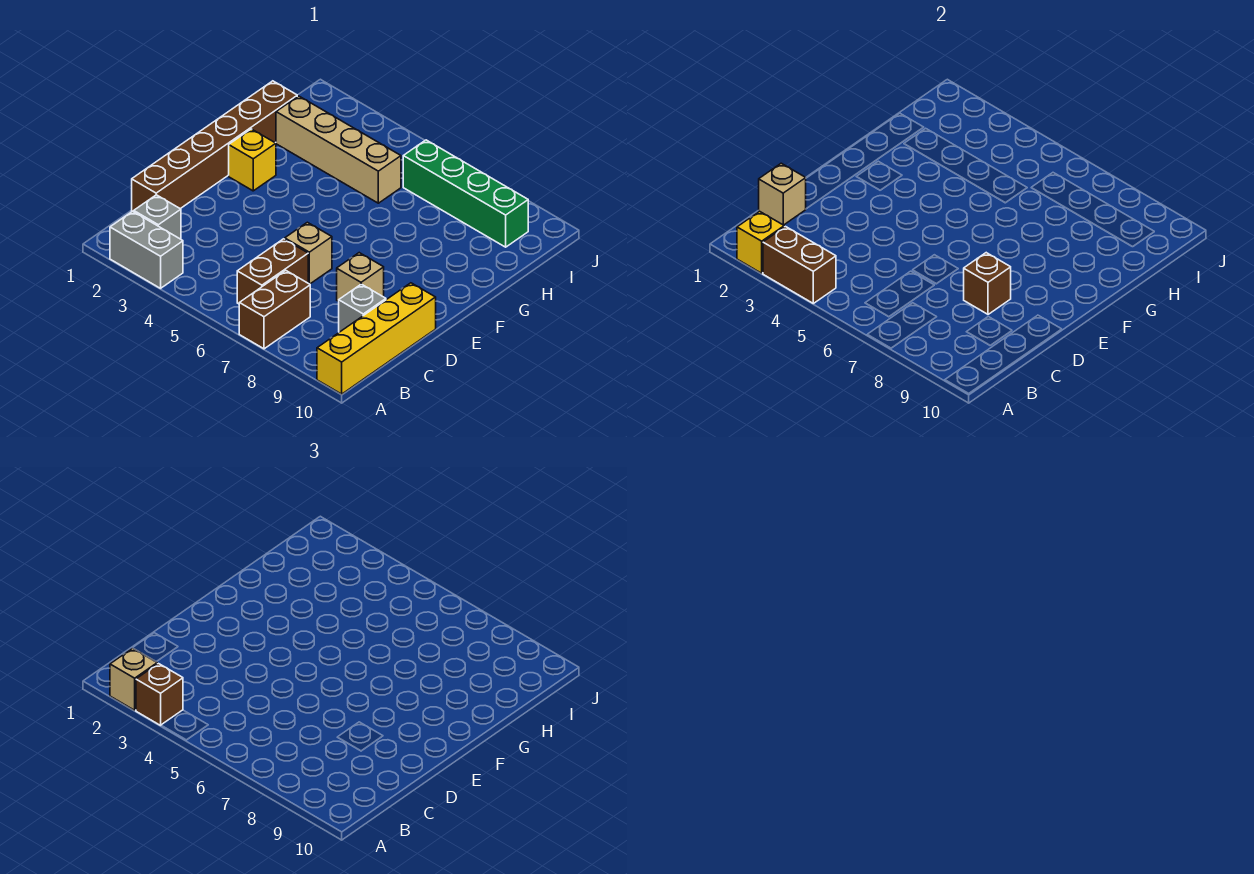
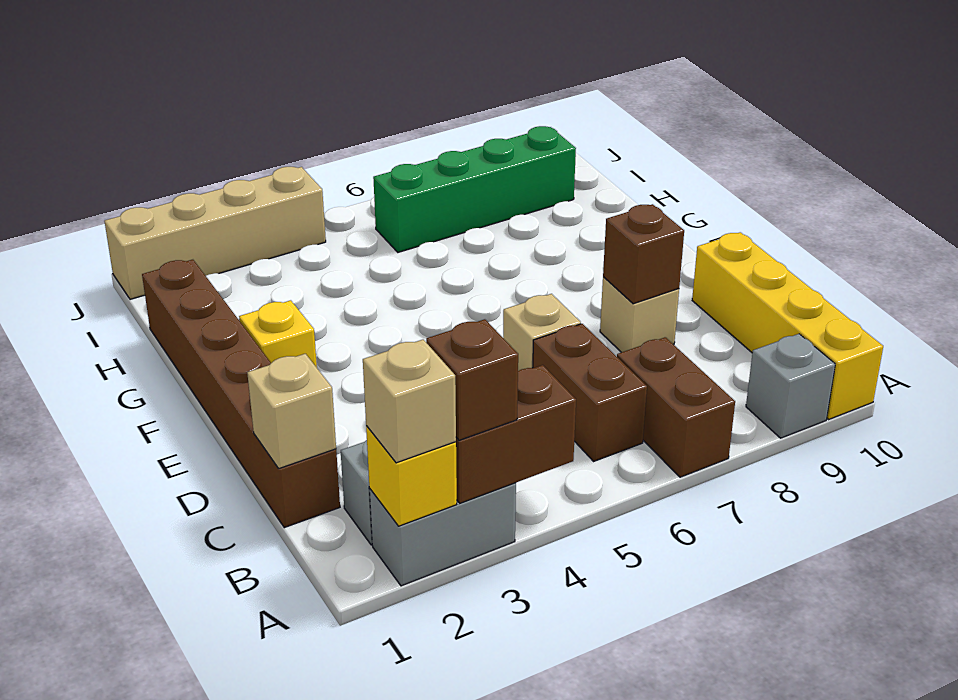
grey brick C9 level 1 -> grey brick A9 level 1
tan brick H2:H5 level 1 -> tan brick J1:J4 level 1

